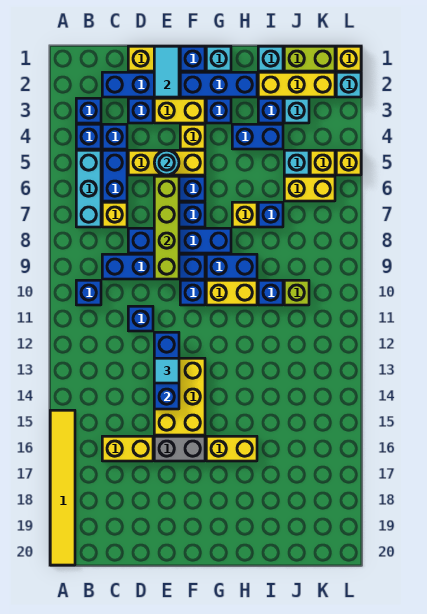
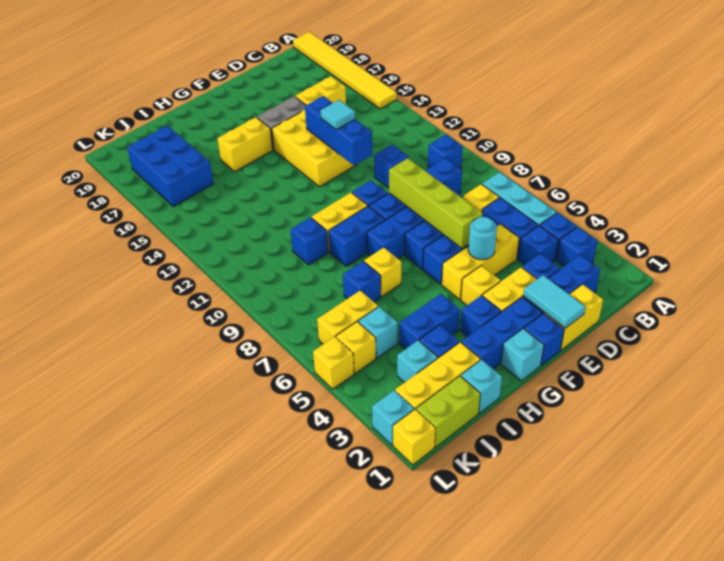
lime brick J10 level 1 -> none
none -> blue brick J16:K18 level 1

